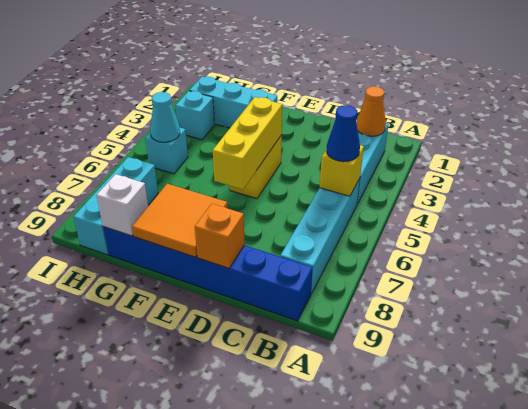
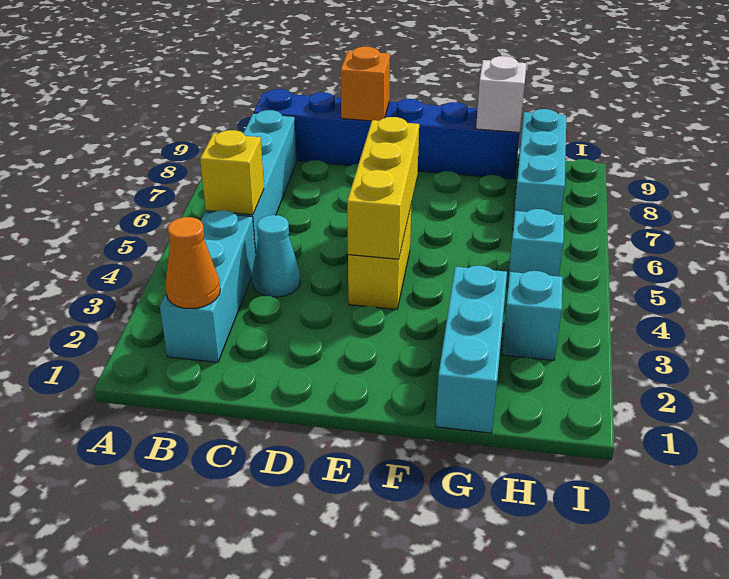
blue cone B5 level 3 -> none
orange tile E8:F9 level 2 -> none
cyan brick F2:H2 level 1 -> cyan brick G1:G3 level 1
cyan cone H5 level 2 -> cyan cone C4 level 1

